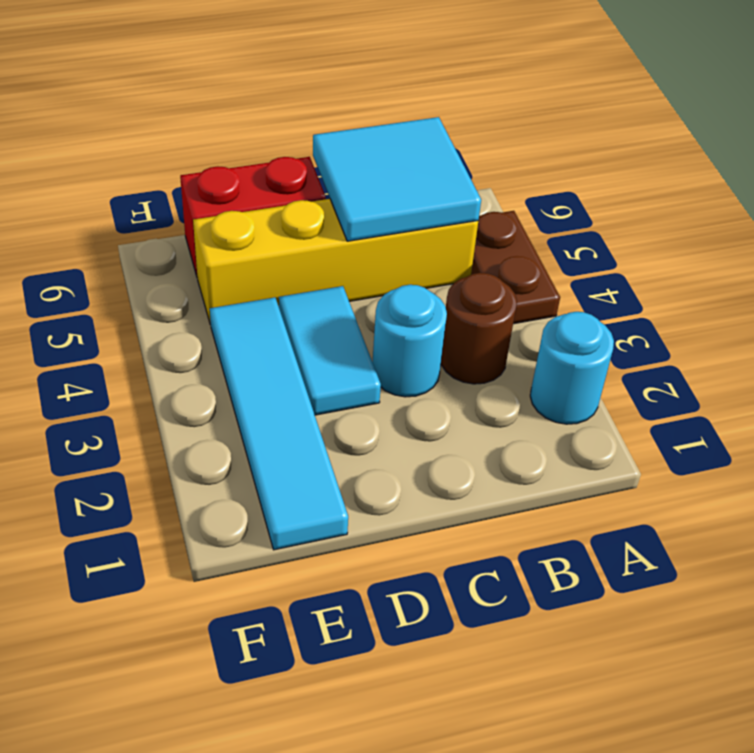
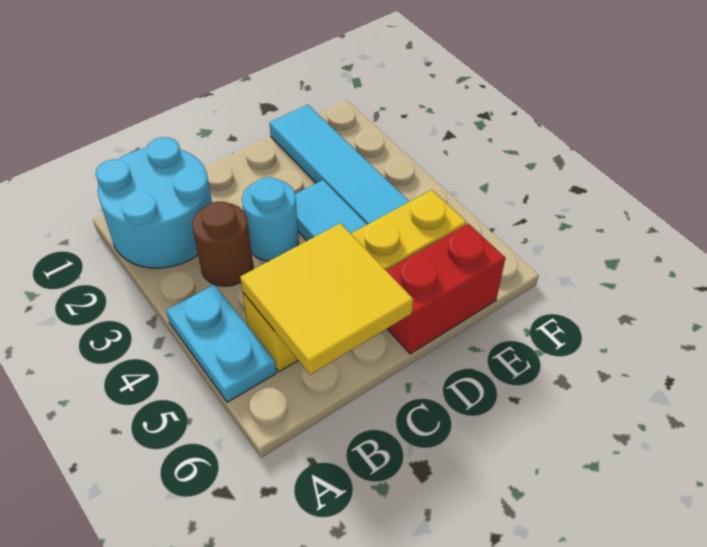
cyan round brick A2 level 1 -> cyan round brick A1:B2 level 1
brown plate A4:A5 level 1 -> cyan plate A4:A5 level 1
cyan tile B5:C6 level 2 -> yellow tile B5:C6 level 2

